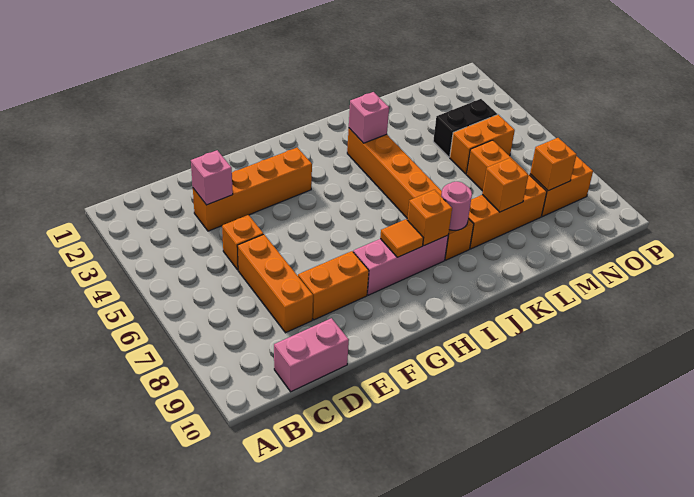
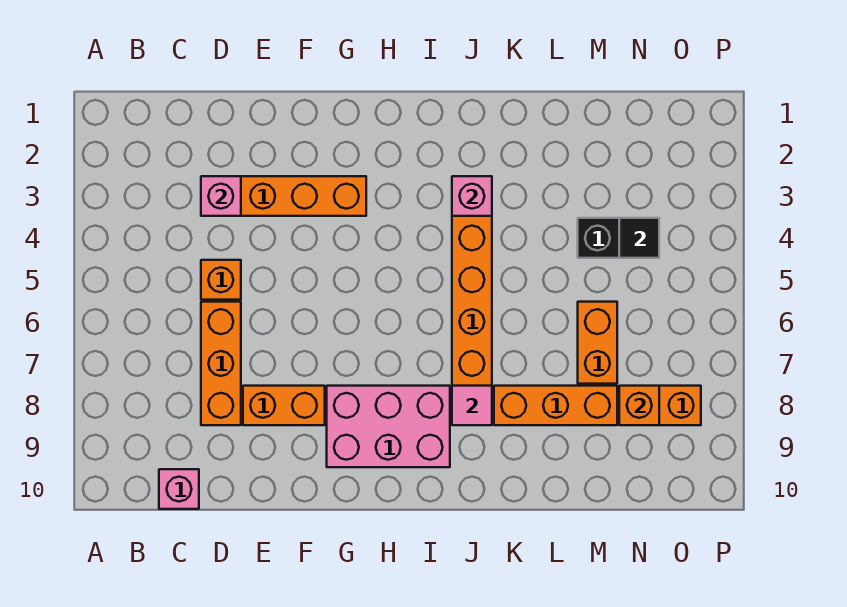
pink brick C10:D10 level 1 -> pink brick C10 level 1
pink brick G8:I8 level 1 -> pink brick G8:I9 level 1
orange tile H8 level 2 -> none
orange brick I8 level 2 -> none
pink round brick J8 level 2 -> pink tile J8 level 2
orange brick L8 level 2 -> none
orange brick M5:N5 level 1 -> none
none -> black tile N4 level 2

